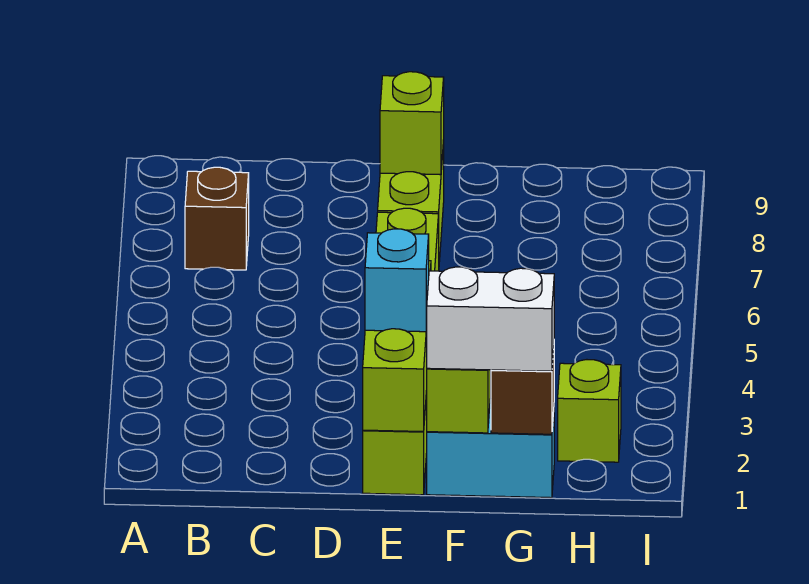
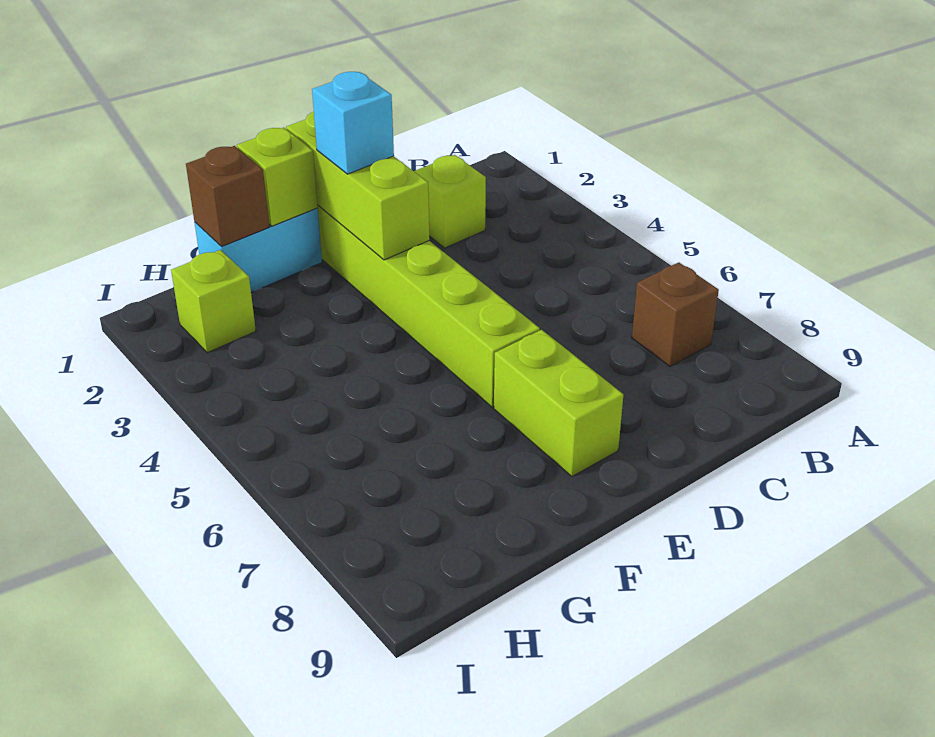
lime brick E8 level 2 -> lime brick C2 level 1
white brick F1:G1 level 3 -> none

